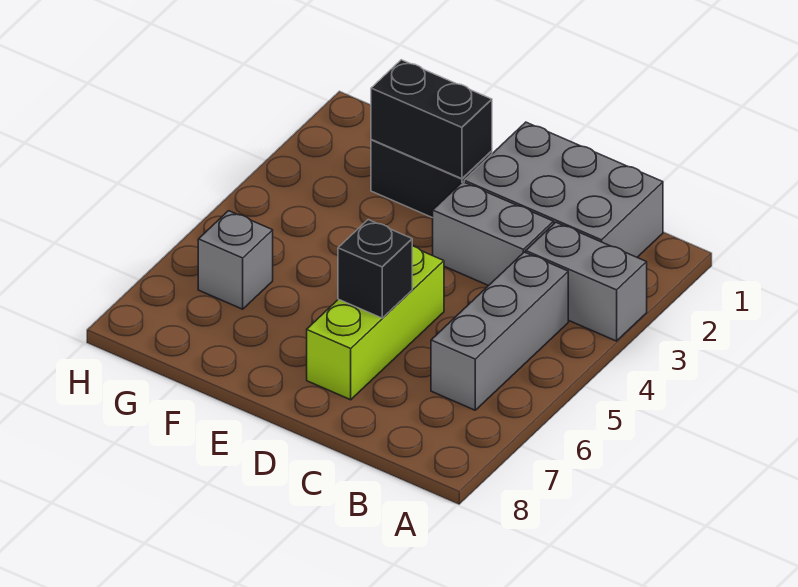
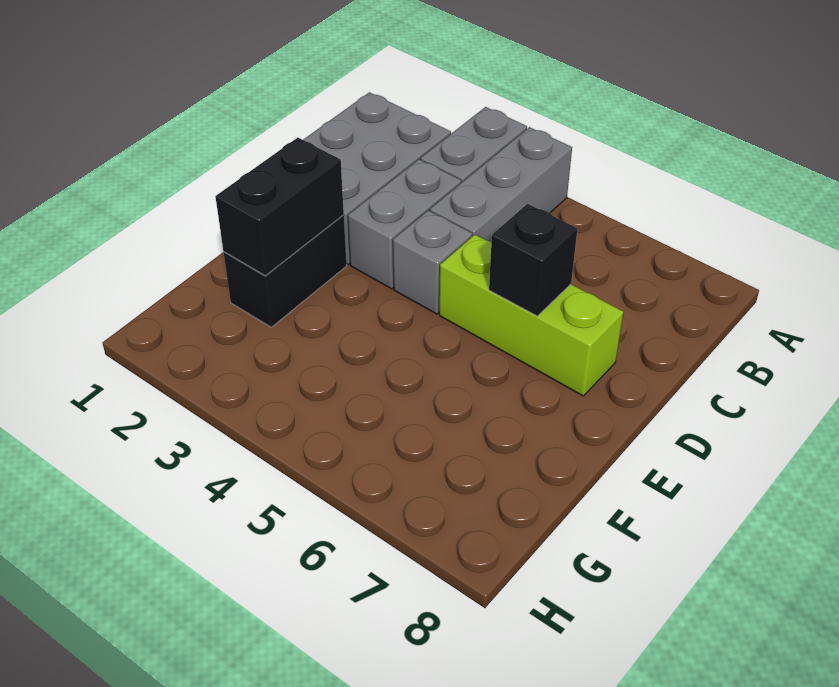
grey brick B4:B6 level 1 -> grey brick A4:C4 level 1
grey brick G6 level 1 -> grey brick D4 level 1

